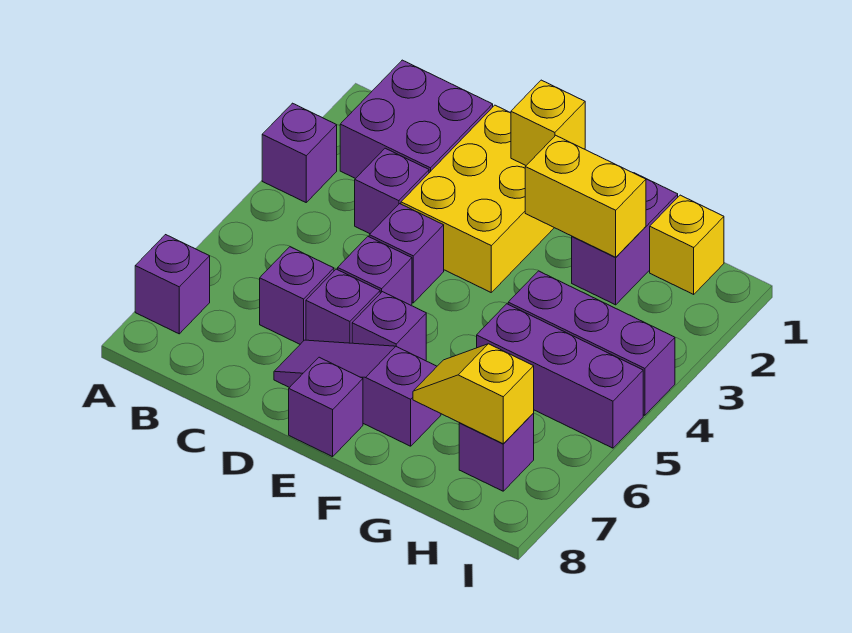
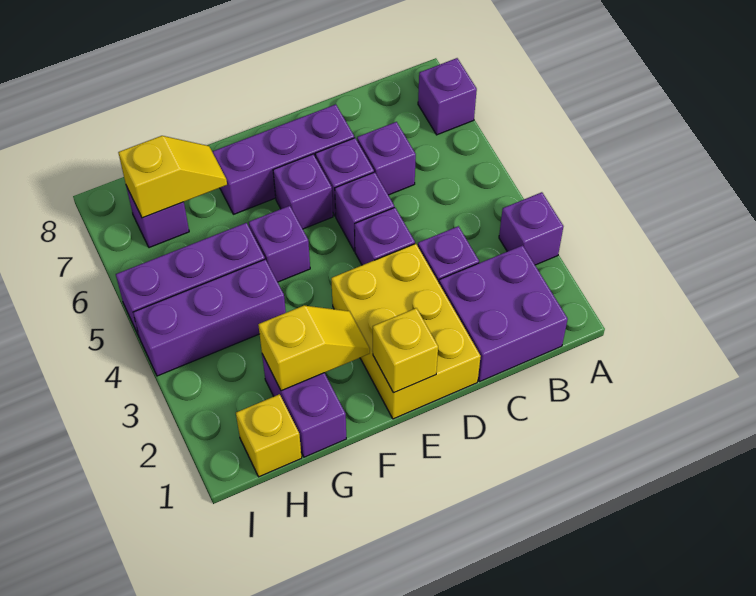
purple slope D7:F7 level 1 top F -> purple brick D7:F7 level 1
purple brick E8 level 1 -> purple brick F5 level 1
yellow brick F2:G2 level 2 -> yellow slope F2:G2 level 2 top G

